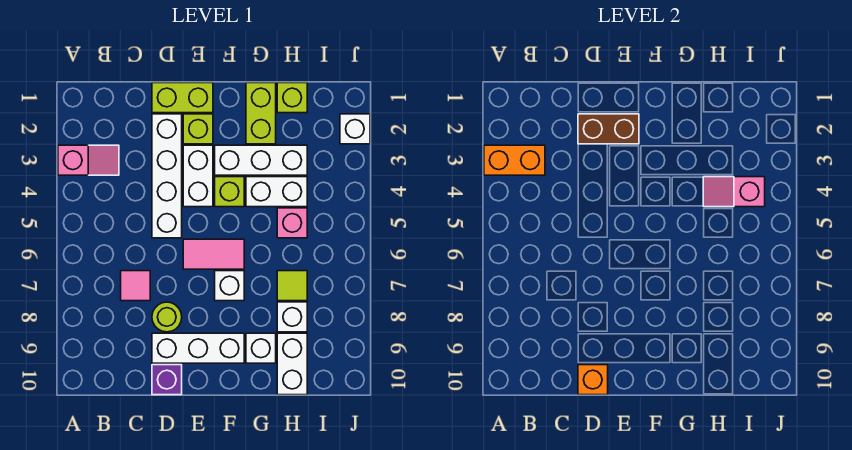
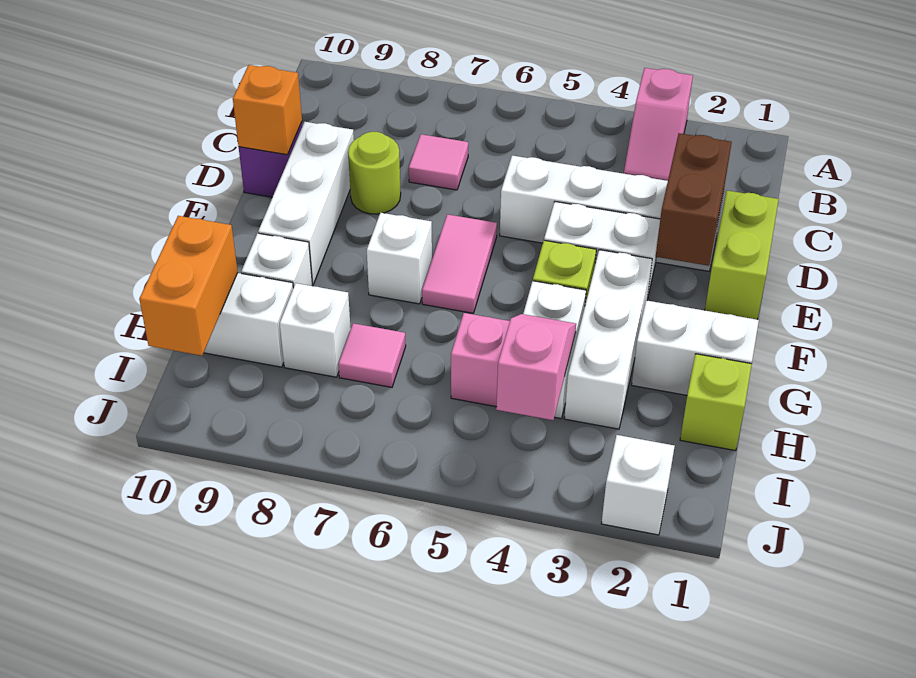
orange brick A3:B3 level 2 -> orange brick H10:I10 level 2
lime brick E2 level 1 -> none
lime brick G1:G2 level 1 -> white brick G1:G2 level 1
lime tile H7 level 1 -> pink tile H7 level 1

